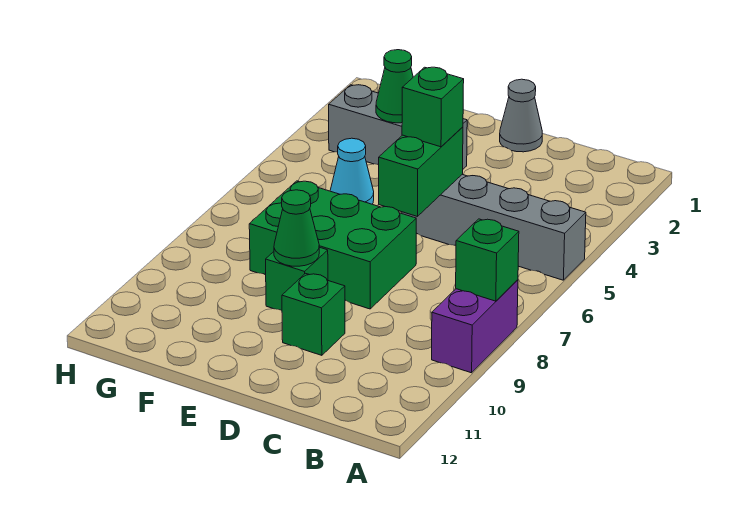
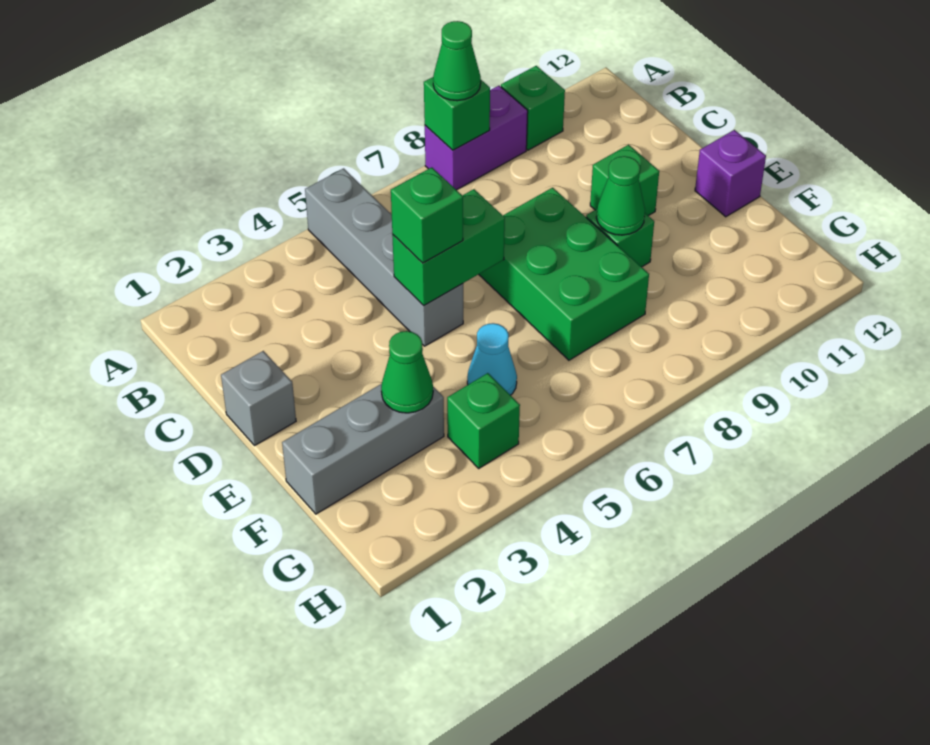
none -> green cone A8 level 3
none -> green brick A10 level 1
grey cone D1 level 1 -> grey brick D1 level 1
grey brick E3:G3 level 1 -> grey brick F1:F3 level 1
none -> purple brick E12 level 1
none -> green brick G4 level 1

